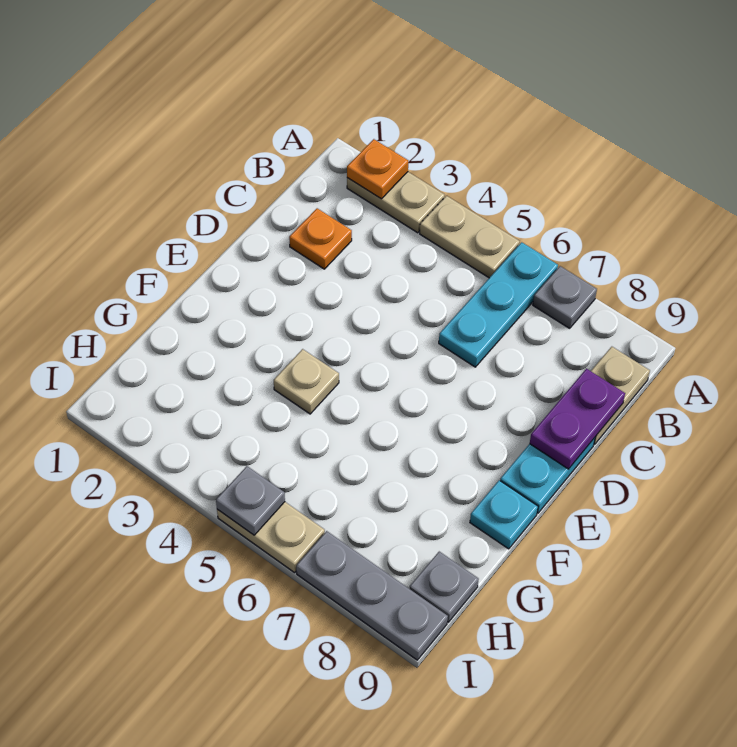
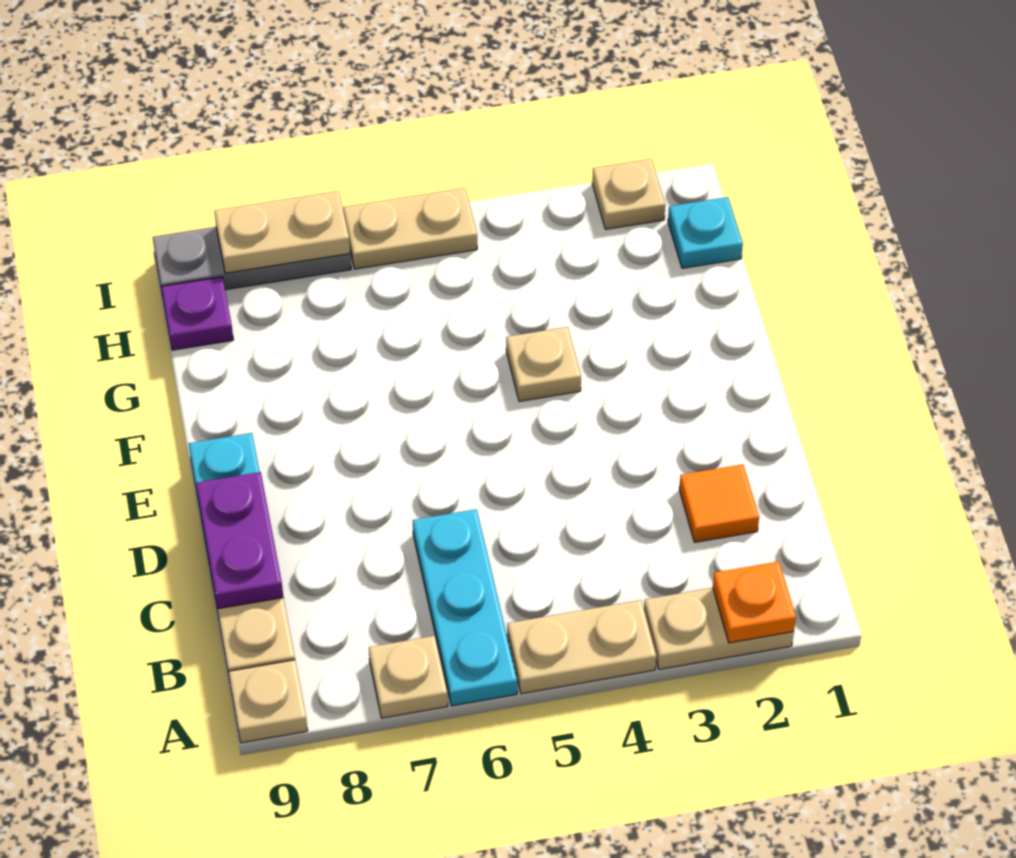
grey plate A7 level 1 -> tan plate A7 level 1
none -> tan plate A9 level 1
orange plate C2 level 1 -> orange tile C2 level 1
cyan plate F9 level 1 -> cyan plate H1 level 1
grey plate H9 level 1 -> purple plate H9 level 1
none -> tan plate I2 level 1
grey plate I5 level 2 -> none
none -> tan plate I7:I8 level 2

